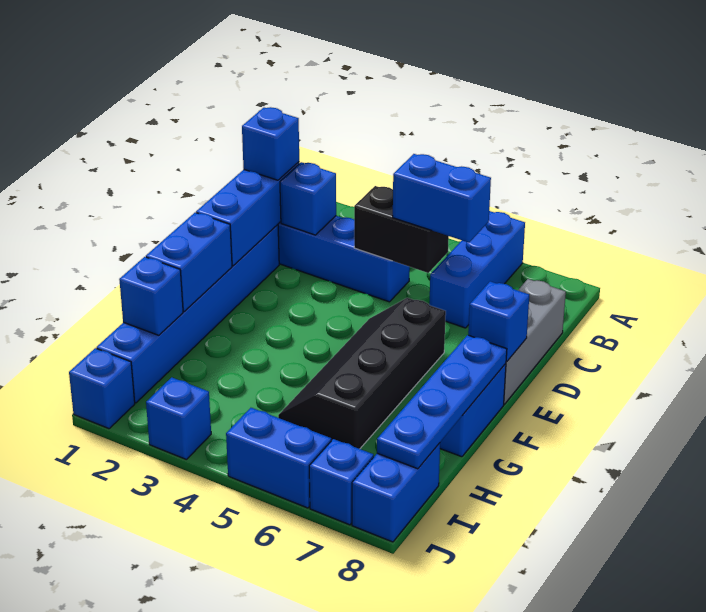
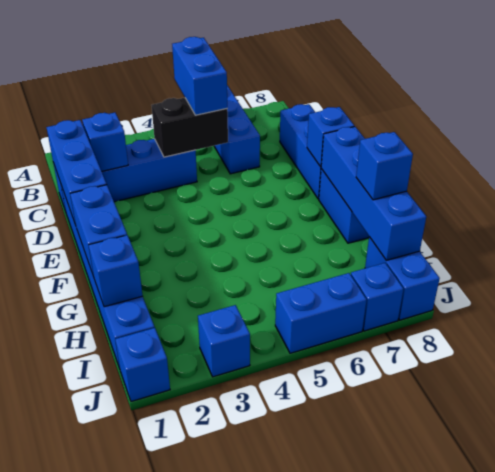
blue brick C1 level 3 -> blue brick H8 level 3
blue brick C5:C6 level 3 -> blue brick B5:C5 level 3
grey brick C8:E8 level 1 -> blue brick C8:E8 level 1
black slope E5:H6 level 1 top 6 -> none
blue plate F8:I8 level 2 -> blue brick F8:I8 level 2

